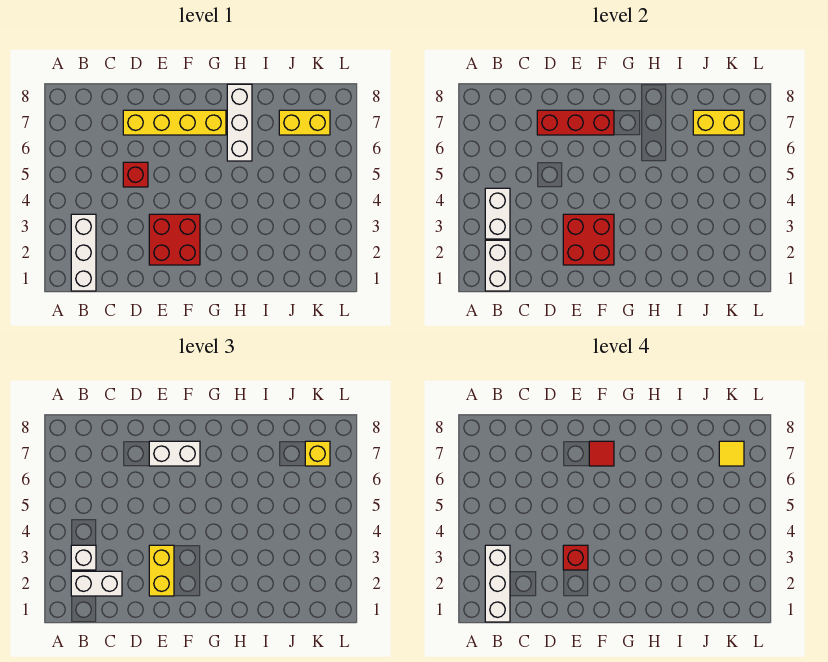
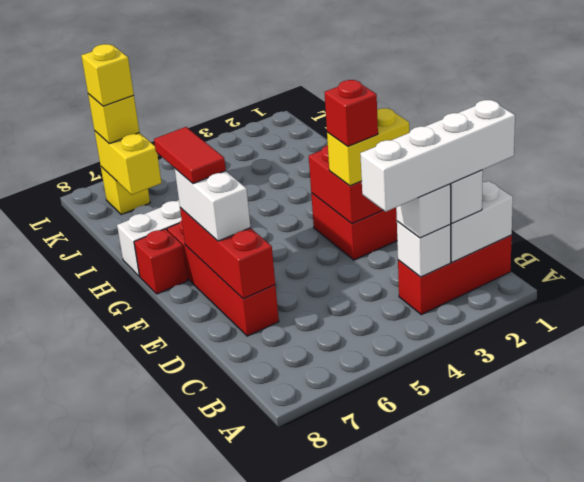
white brick B1:B3 level 1 -> red brick B1:B3 level 1
white brick B1:B3 level 4 -> white brick B1:B4 level 4
white brick B3:B4 level 2 -> white brick B3 level 2
red brick D5 level 1 -> red brick G8 level 1
yellow brick D7:G7 level 1 -> red brick D7:G7 level 1
red tile F7 level 4 -> red tile F7:G7 level 4
yellow brick J7:K7 level 1 -> yellow brick K7 level 1
yellow tile K7 level 4 -> yellow brick K7 level 4

